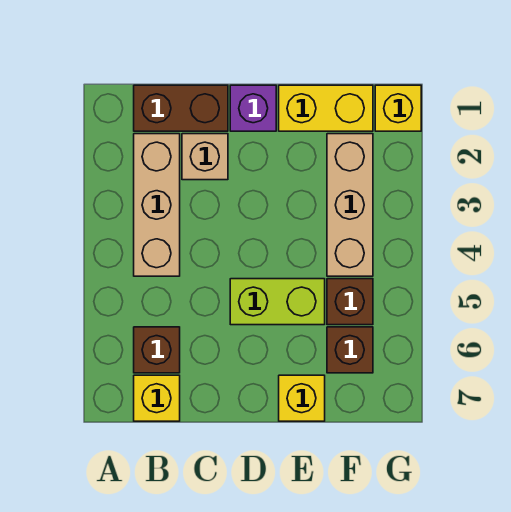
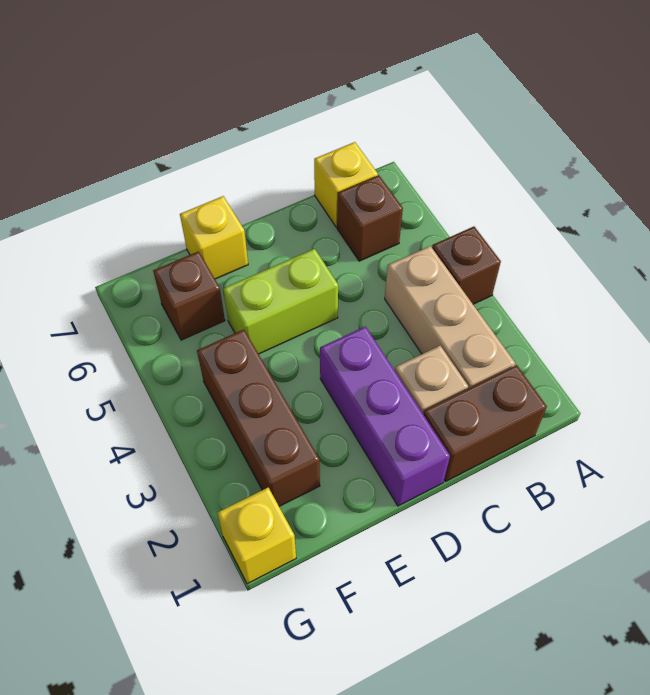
purple brick D1 level 1 -> purple brick D1:D3 level 1
yellow brick E1:F1 level 1 -> none
tan brick F2:F4 level 1 -> brown brick F2:F4 level 1
brown brick F5 level 1 -> brown brick A4 level 1

